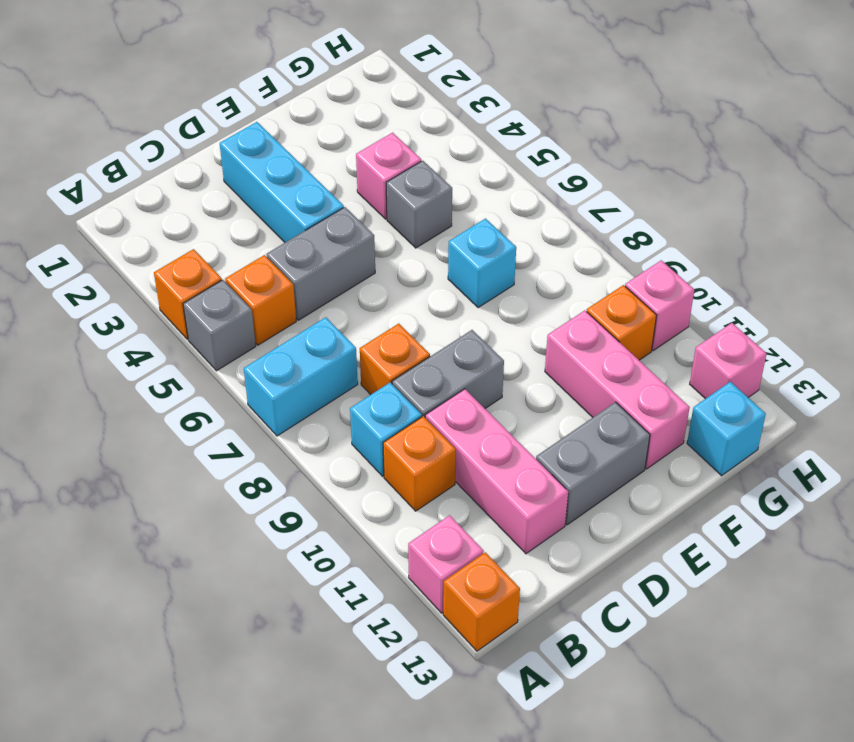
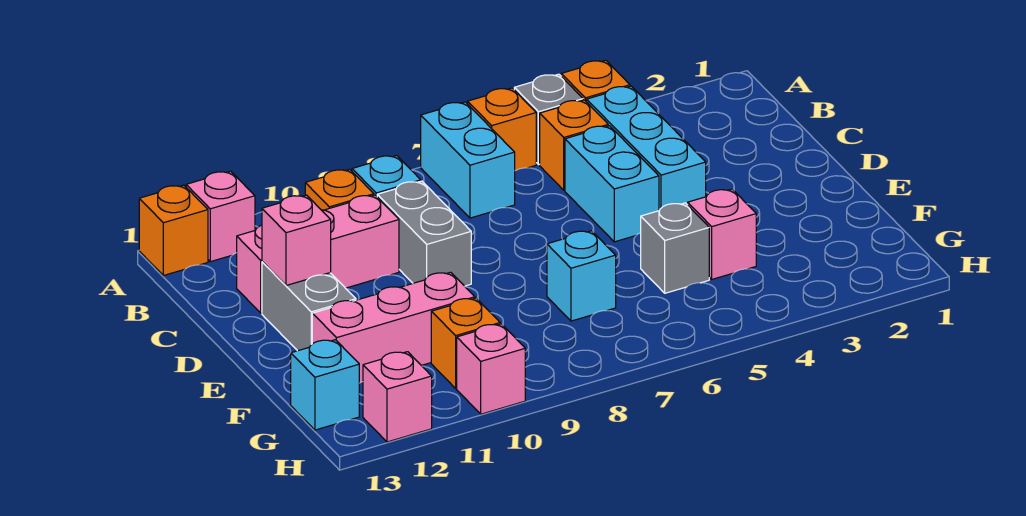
grey brick C5:D5 level 1 -> cyan brick C5:D5 level 1
orange brick C8 level 1 -> orange brick A6 level 1
cyan brick D2:D4 level 1 -> cyan brick B4:D4 level 1
none -> pink brick D12 level 2

